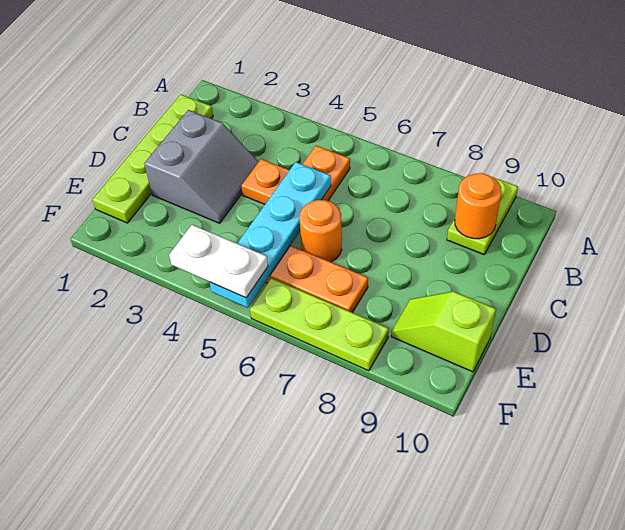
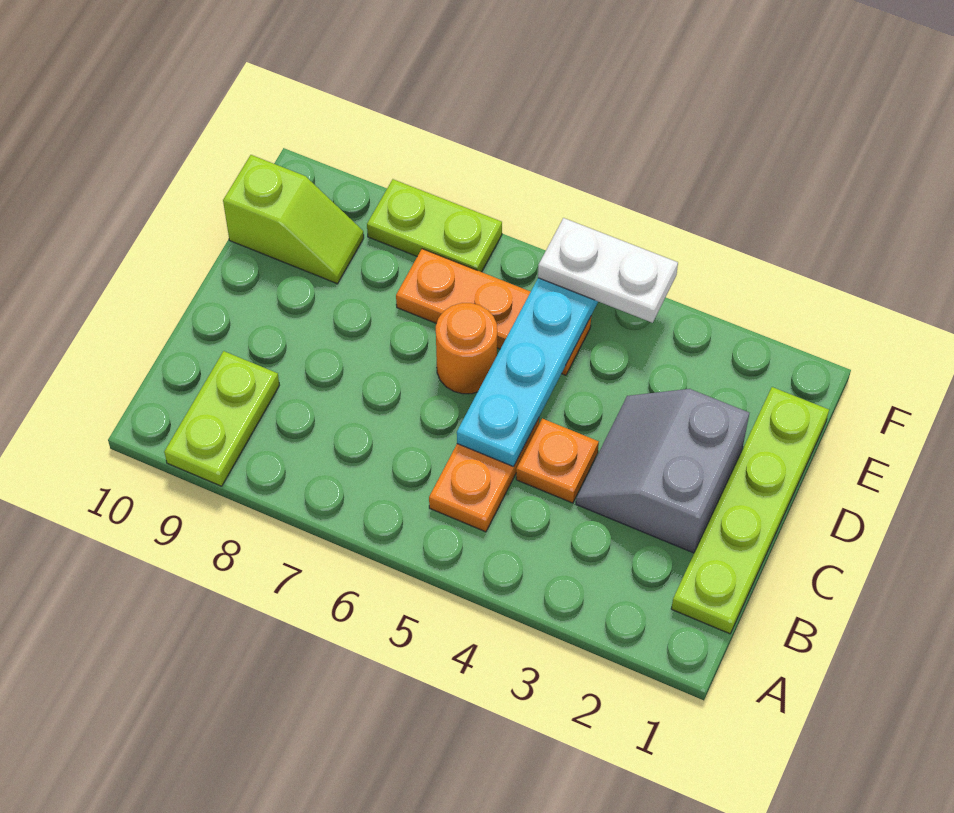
orange round brick B9 level 2 -> none
lime plate F6:F8 level 1 -> lime plate F7:F8 level 1

